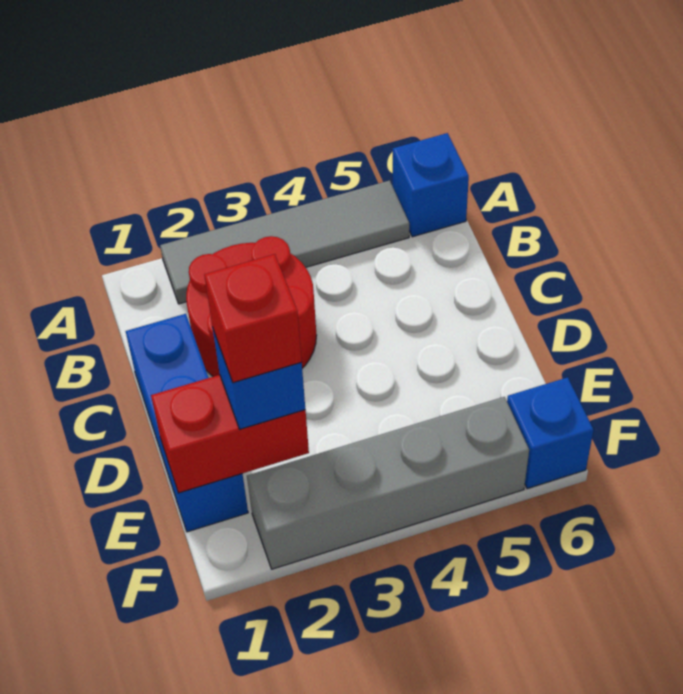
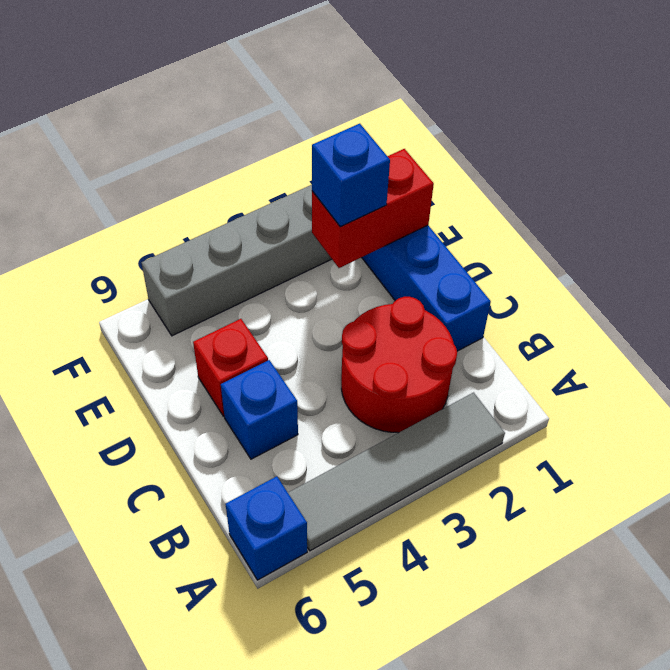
red brick E2 level 4 -> red brick D5 level 1
blue brick F6 level 1 -> blue brick C5 level 1

